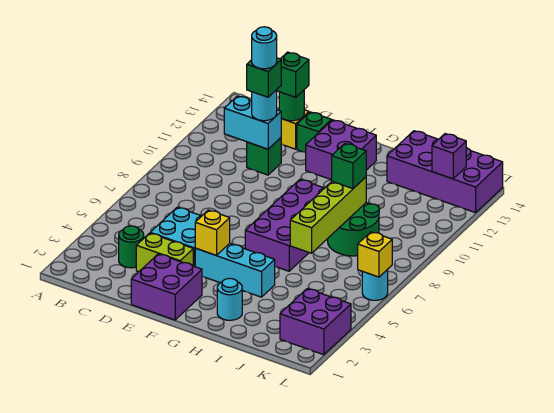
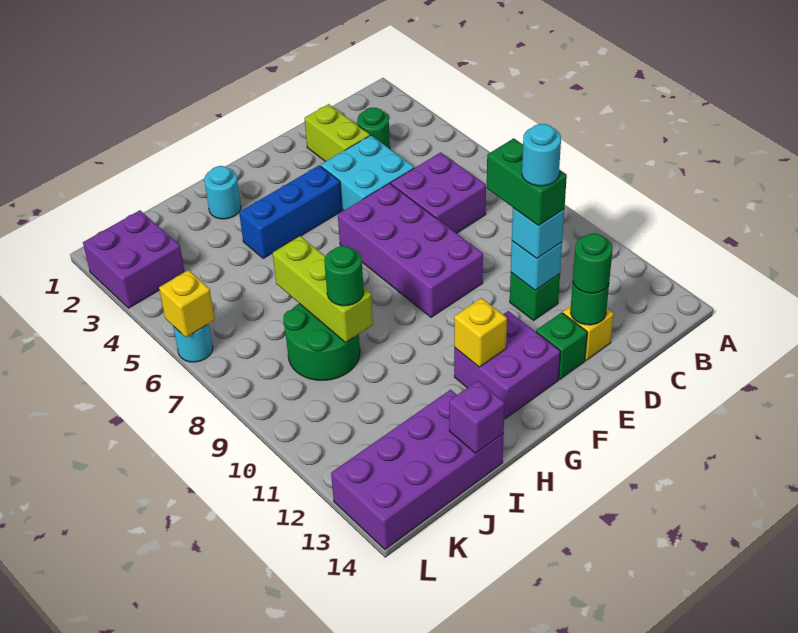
cyan brick C11:D11 level 2 -> cyan brick D11 level 2
lime brick D3:E3 level 1 -> lime brick D2:D3 level 1
cyan round brick D11 level 3 -> cyan brick D11 level 3
green brick D11 level 4 -> green brick D10:D11 level 4
green brick D13 level 3 -> green round brick D13 level 3
purple brick E1:F2 level 1 -> purple brick C6:D7 level 1
cyan brick F4:H4 level 1 -> blue brick F4:H4 level 1
yellow brick F4 level 2 -> yellow brick G12 level 2
purple brick G6:H9 level 1 -> purple brick E6:F9 level 1
lime brick I6:I9 level 2 -> lime brick I7:I9 level 2
green brick I9 level 3 -> green round brick I9 level 3
purple brick K13 level 2 -> purple brick I14 level 2

